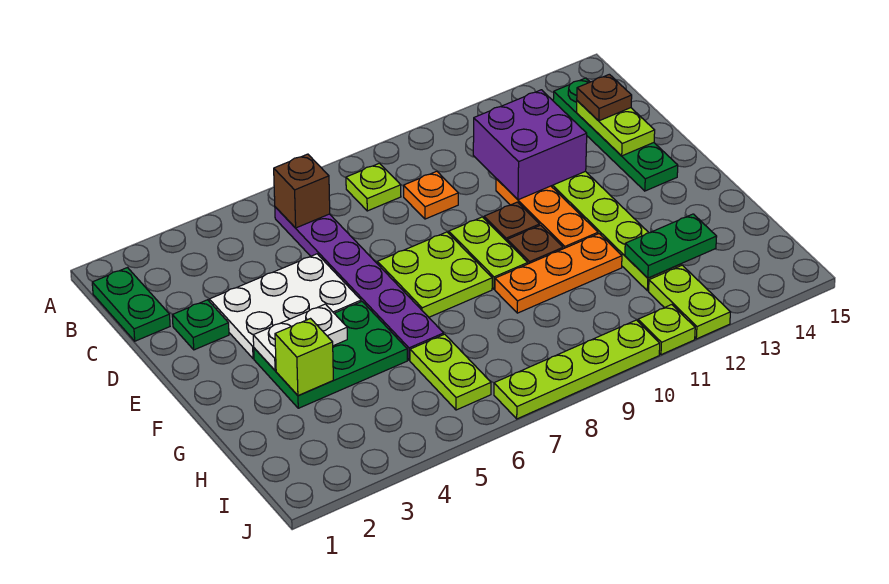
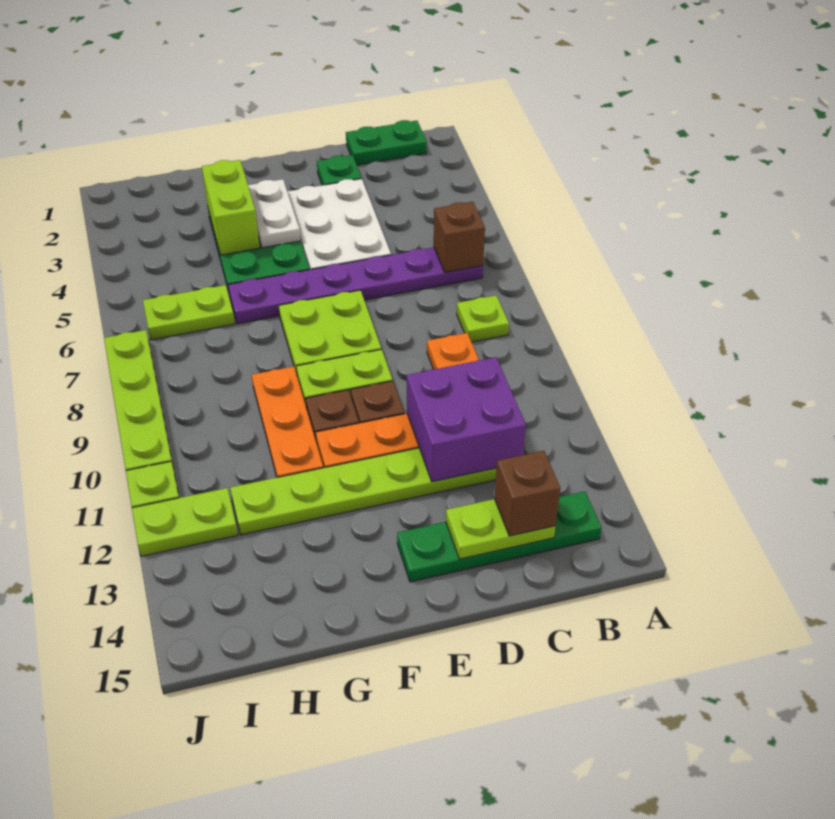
brown plate C14 level 3 -> brown brick C14 level 3
lime brick G3 level 2 -> lime brick G3:G4 level 2
green plate H12:H13 level 2 -> none

